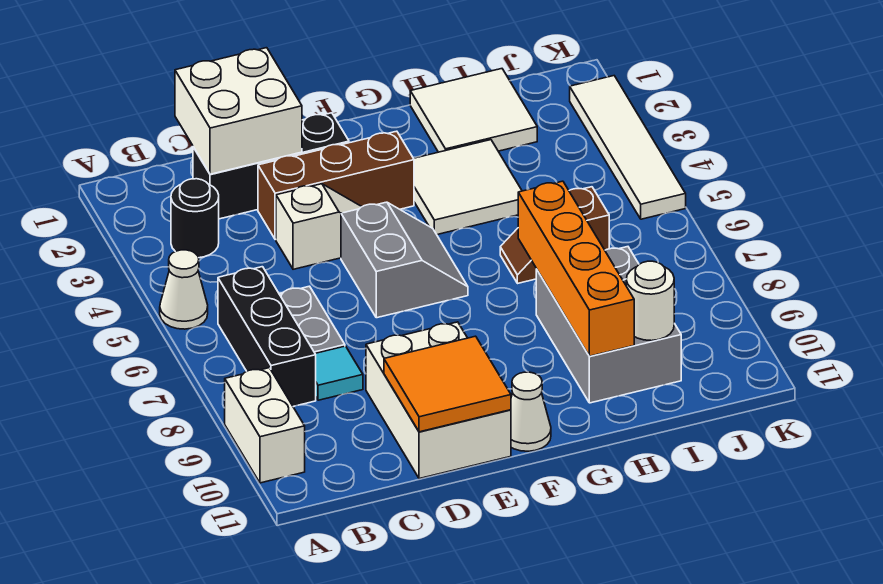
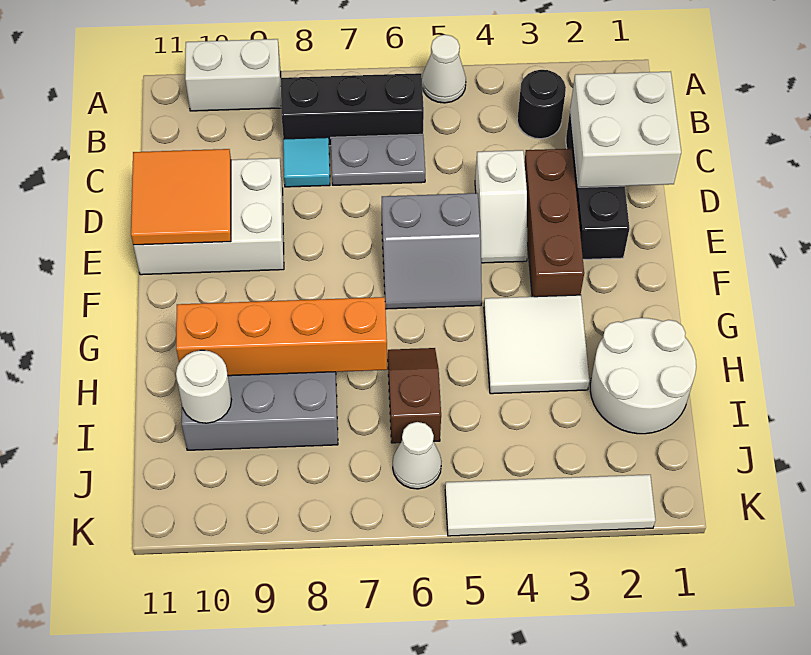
white cone F11 level 1 -> white cone J6 level 1
white tile H1:I2 level 1 -> white round brick H1:I2 level 1

